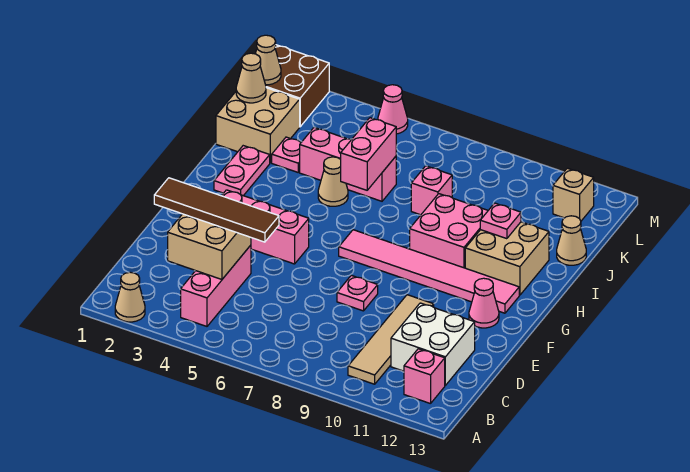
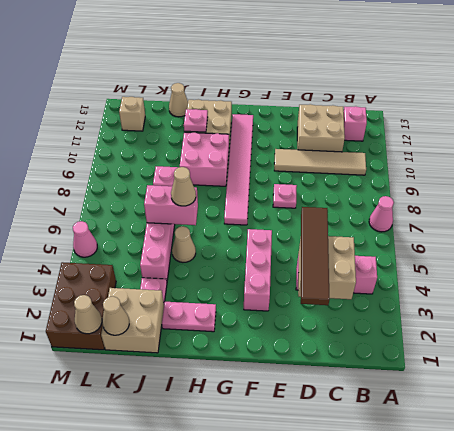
tan cone A2 level 1 -> tan cone I6 level 3
white brick C11:D12 level 1 -> tan brick C11:D12 level 1
pink cone F12 level 1 -> pink cone A7 level 1
brown brick L1:M2 level 1 -> brown brick L1:M3 level 1

